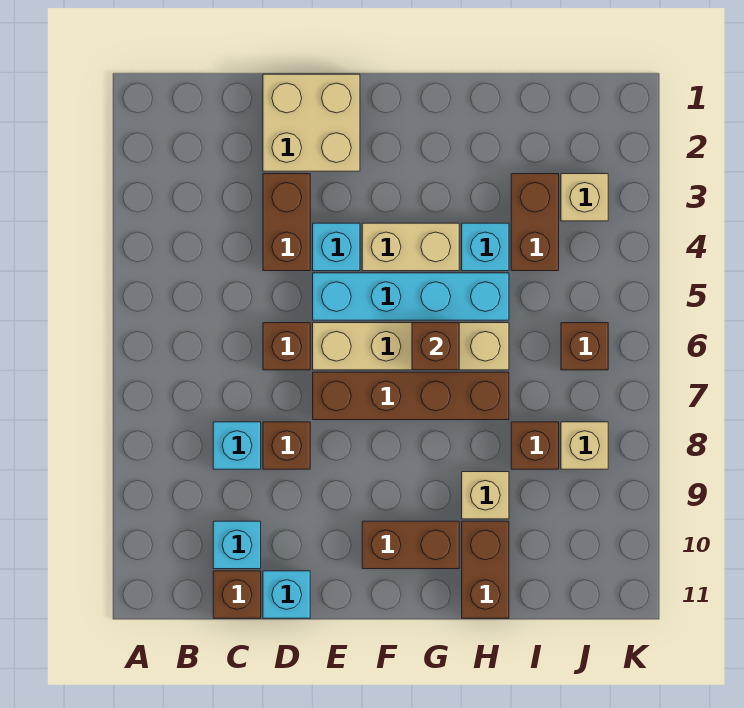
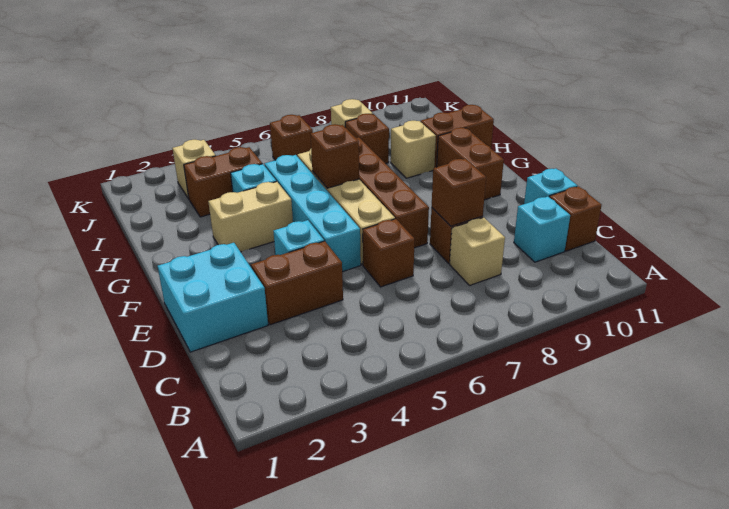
cyan brick C8 level 1 -> tan brick C8 level 1
tan brick D1:E2 level 1 -> cyan brick D1:E2 level 1
none -> brown brick D8 level 2
tan brick F4:G4 level 1 -> tan brick G3:G4 level 1

